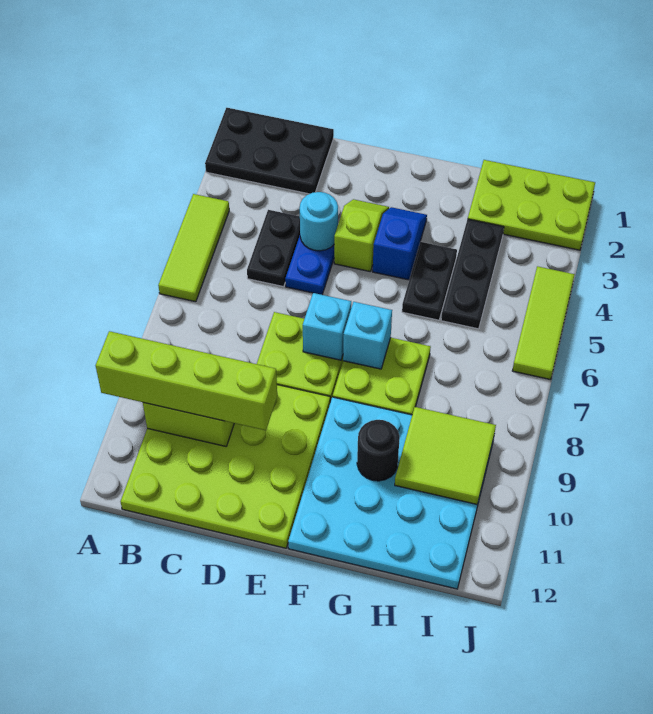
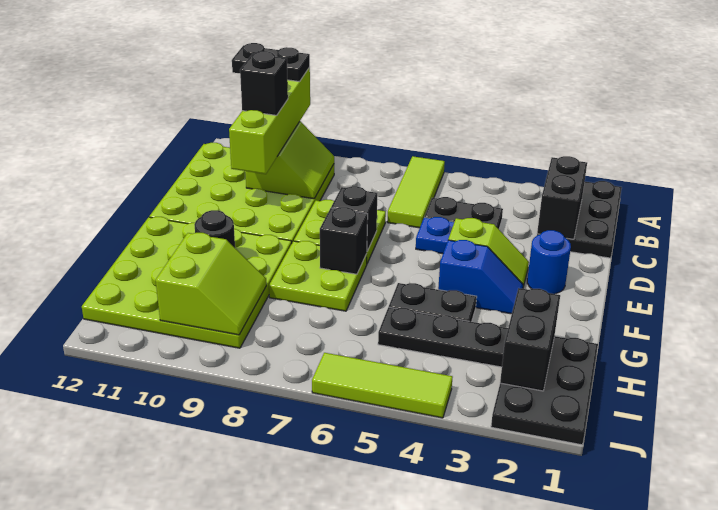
lime tile A4:A6 level 1 -> lime tile A6:C6 level 1
none -> black plate A10:A11 level 4
none -> black brick B2:C2 level 2
none -> black brick C10 level 4
cyan round brick D4 level 2 -> none
none -> blue round brick E2 level 1
cyan brick E7 level 2 -> black brick E7 level 2
cyan brick F7 level 2 -> black brick F7 level 2
cyan plate F9:I12 level 1 -> lime plate F9:I12 level 1
lime plate H1:J2 level 1 -> black plate H1:J2 level 1
none -> black brick H2:I2 level 2
lime tile H9:I10 level 2 -> lime slope H9:I10 level 2 top 10

